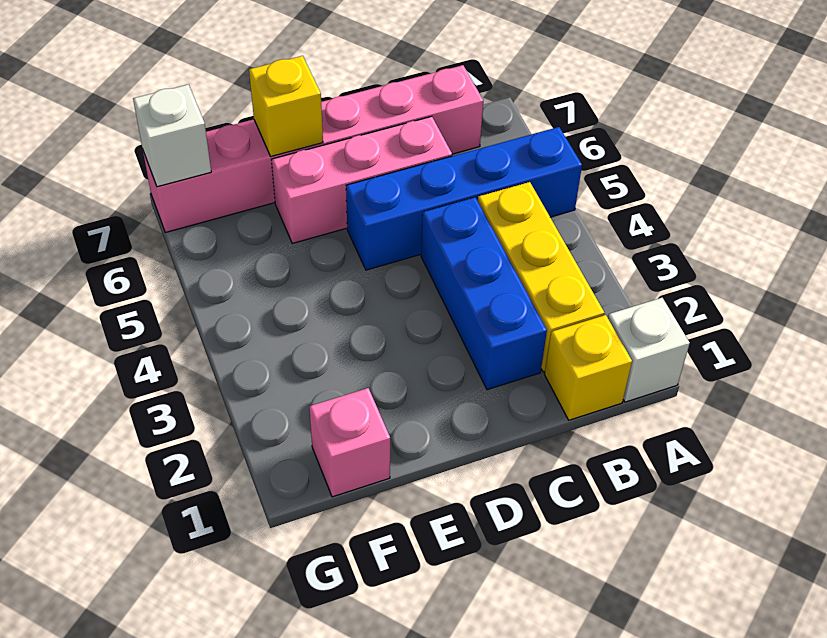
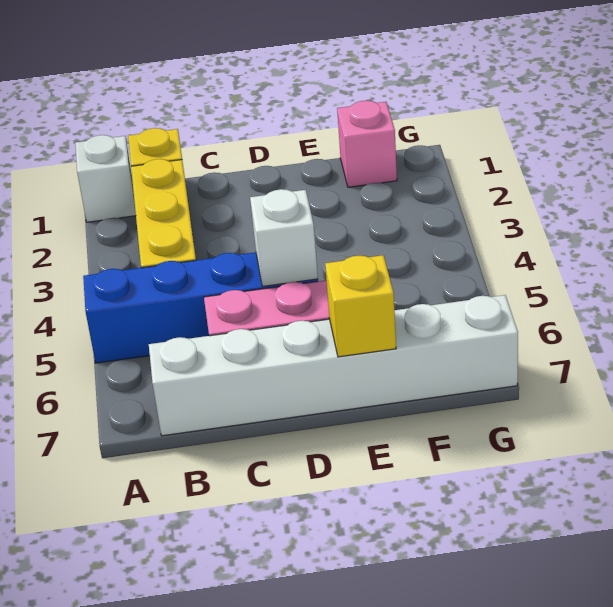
pink brick B7:G7 level 1 -> white brick B7:G7 level 1
blue brick C2:C4 level 1 -> none
white brick G7 level 2 -> white brick D5 level 2

